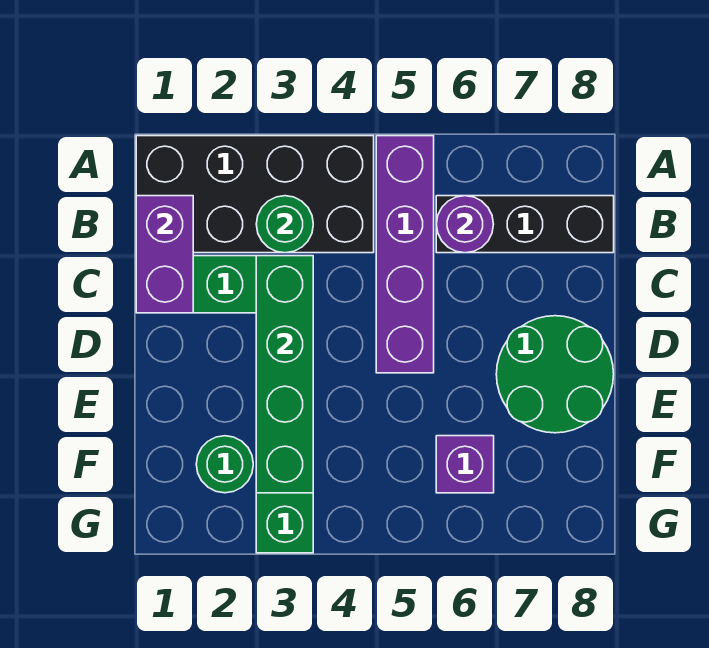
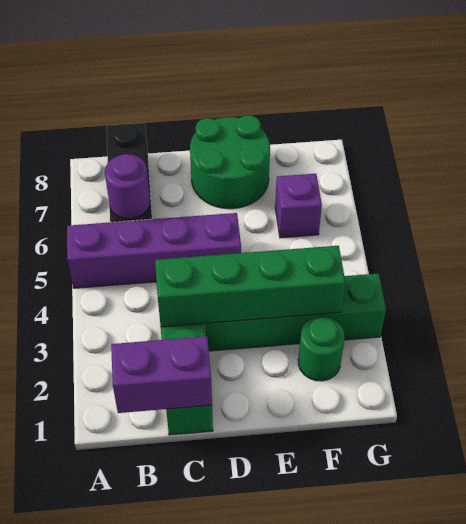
black brick A1:B4 level 1 -> none
green round brick B3 level 2 -> none

